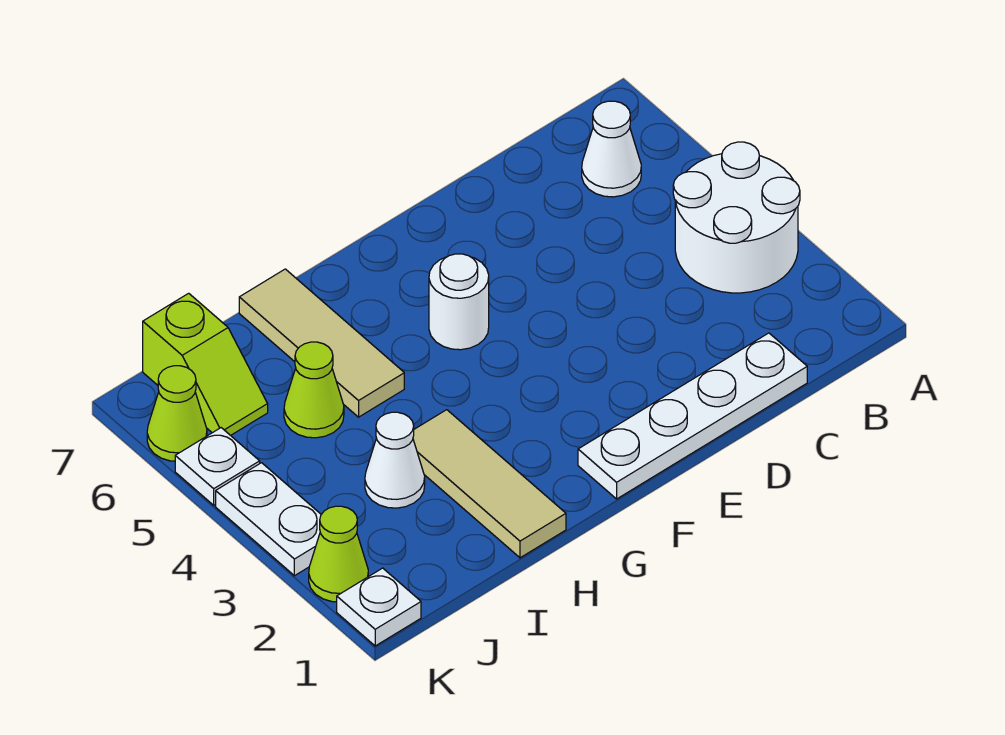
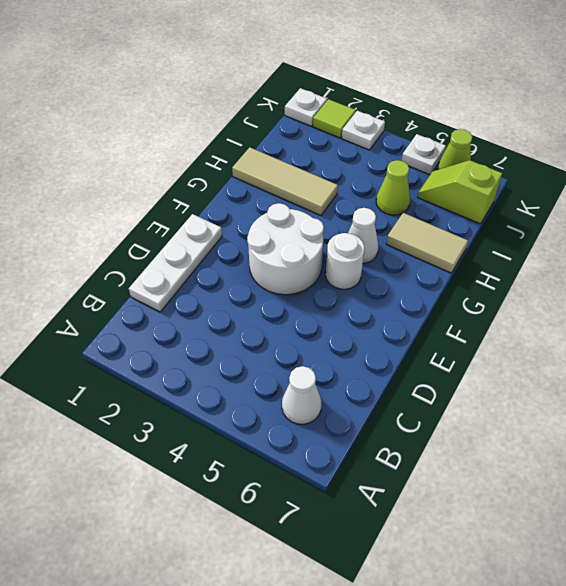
white round brick A3:B4 level 1 -> white round brick E3:F4 level 1
white plate C1:F1 level 1 -> white plate C1:E1 level 1
tan tile H5:H7 level 1 -> tan tile H6:H7 level 1
white cone I3 level 1 -> white cone G5 level 1
lime cone K2 level 1 -> lime tile K2 level 1
white plate K3:K4 level 1 -> white plate K3 level 1

